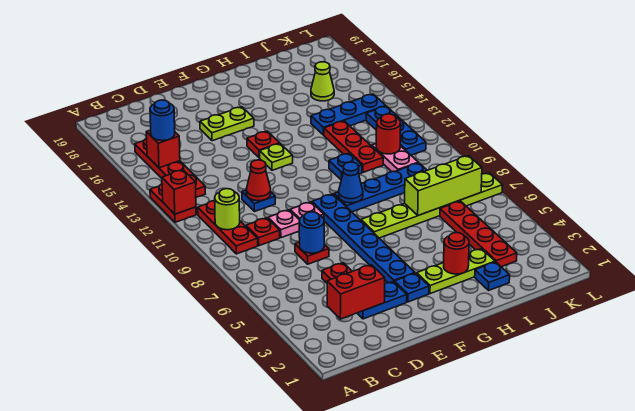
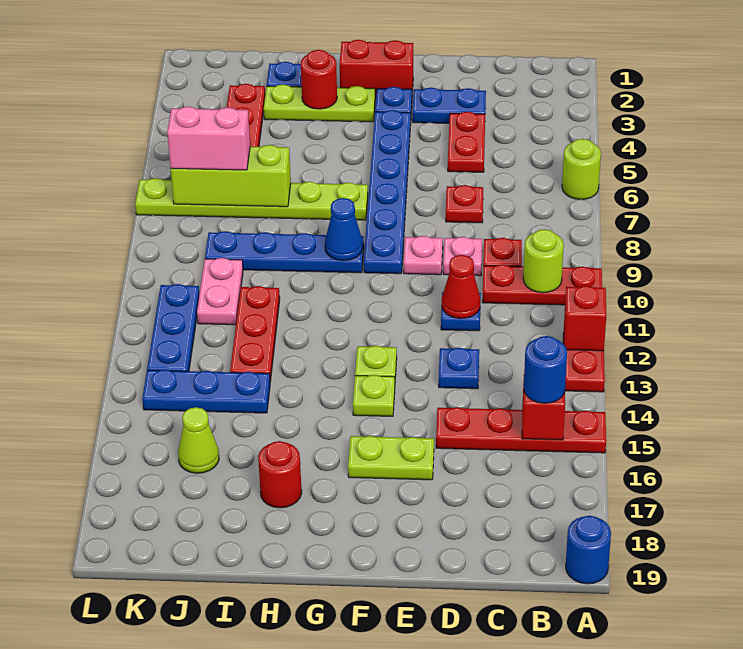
none -> lime round brick A6 level 1
red plate B9:B11 level 1 -> red plate A10:C10 level 1
red plate B13:B16 level 1 -> red plate A15:D15 level 1
red brick C3:D3 level 2 -> red brick F2:G2 level 1
blue round brick D7 level 2 -> blue round brick A19 level 1
red plate F14 level 1 -> lime plate F14 level 1
blue plate H11 level 1 -> blue plate D13 level 1
none -> pink brick J7:K7 level 3
red round brick J11 level 2 -> red round brick H17 level 1

